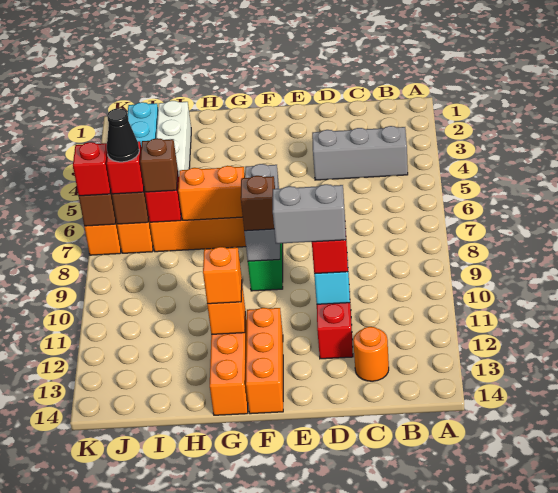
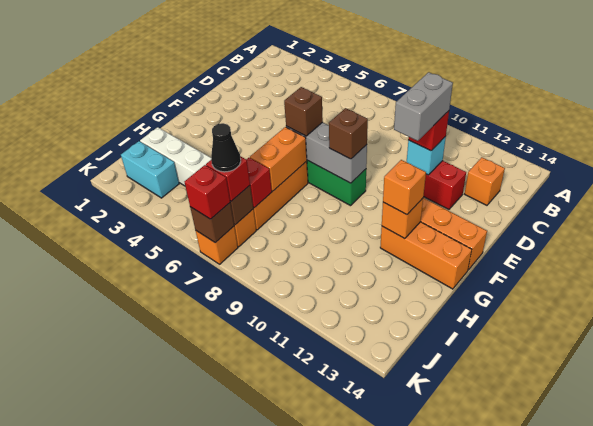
grey brick B4:D4 level 1 -> none
orange round brick C13 level 1 -> orange brick C13 level 1
brown brick I7 level 3 -> brown brick F7 level 3

